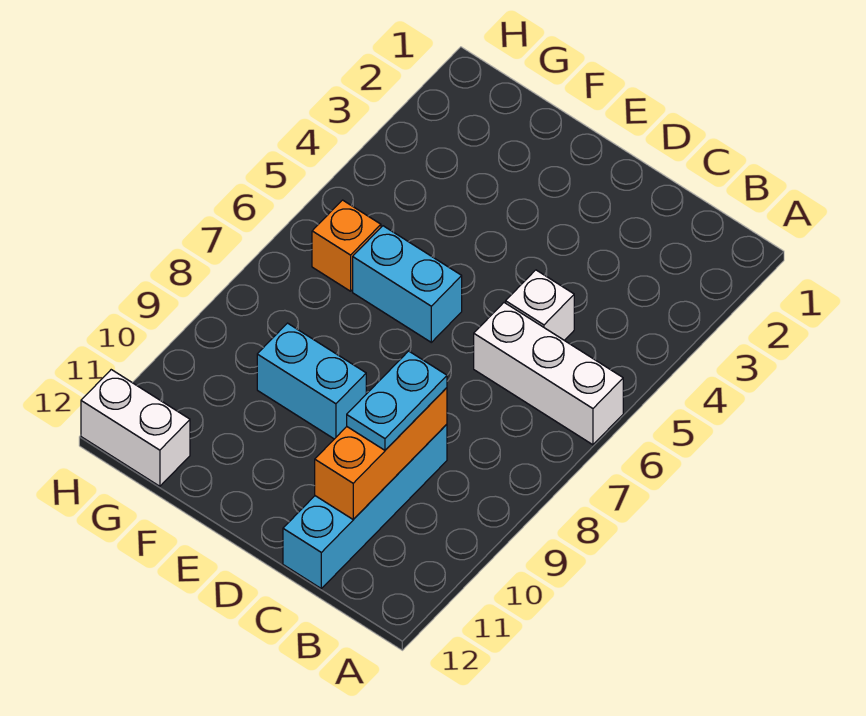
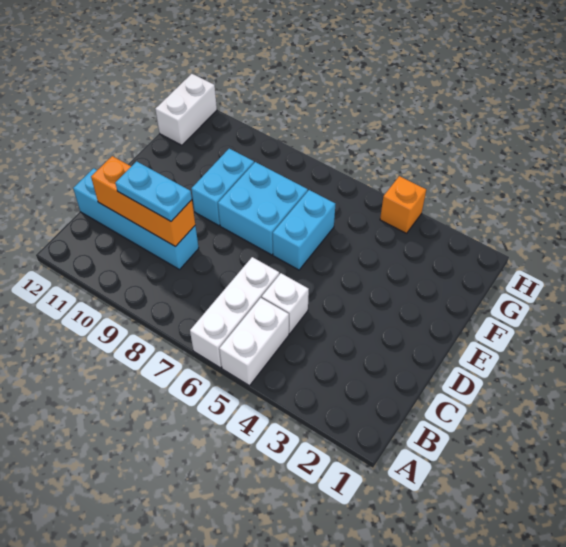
none -> white brick A5:B5 level 1
none -> cyan brick E7:F8 level 1
orange brick G6 level 1 -> orange brick H4 level 1

